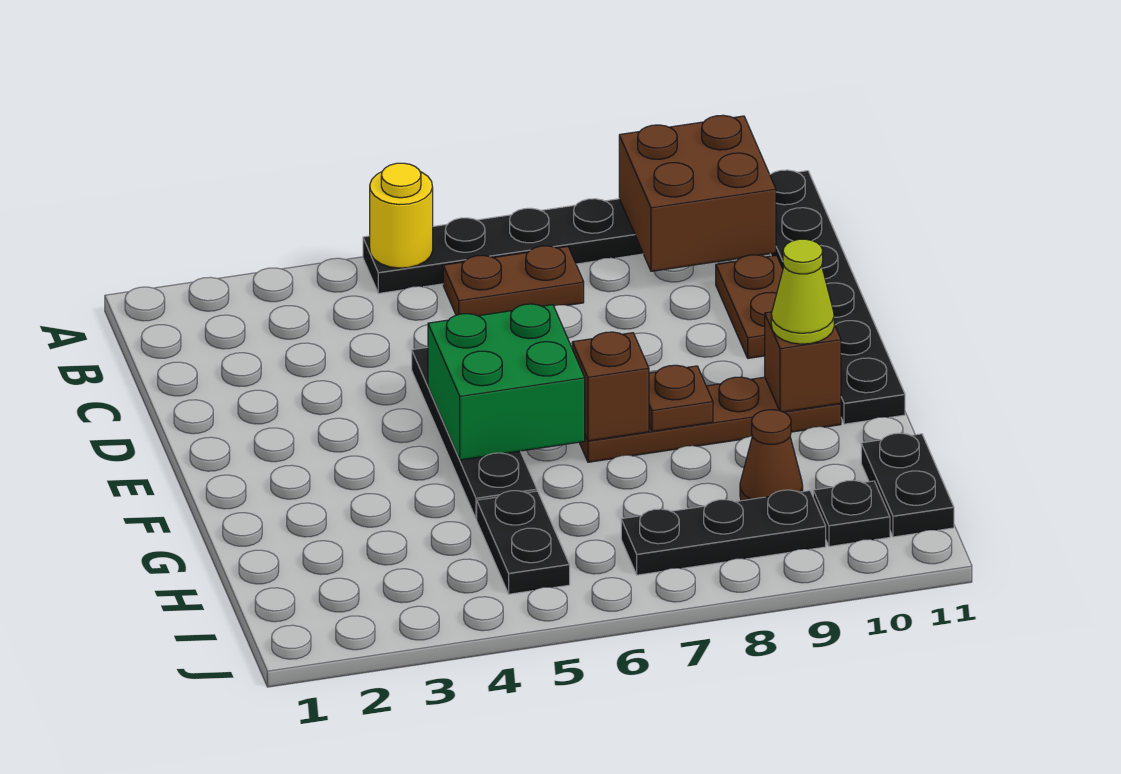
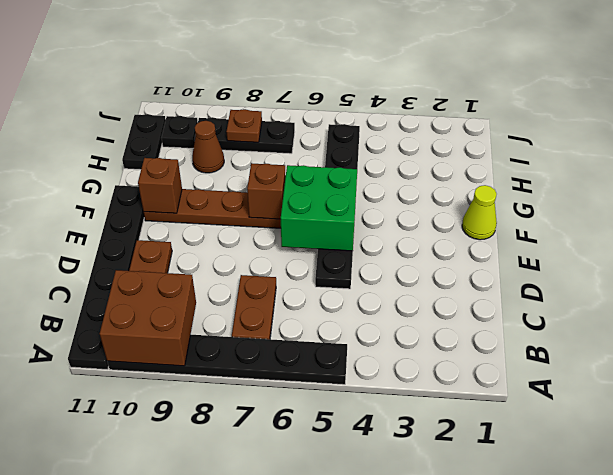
yellow round brick A5 level 2 -> none
brown plate B6:B7 level 1 -> brown plate B7:C7 level 1
brown plate F8 level 2 -> brown plate I8 level 2
lime cone F10 level 3 -> lime cone F1 level 1

